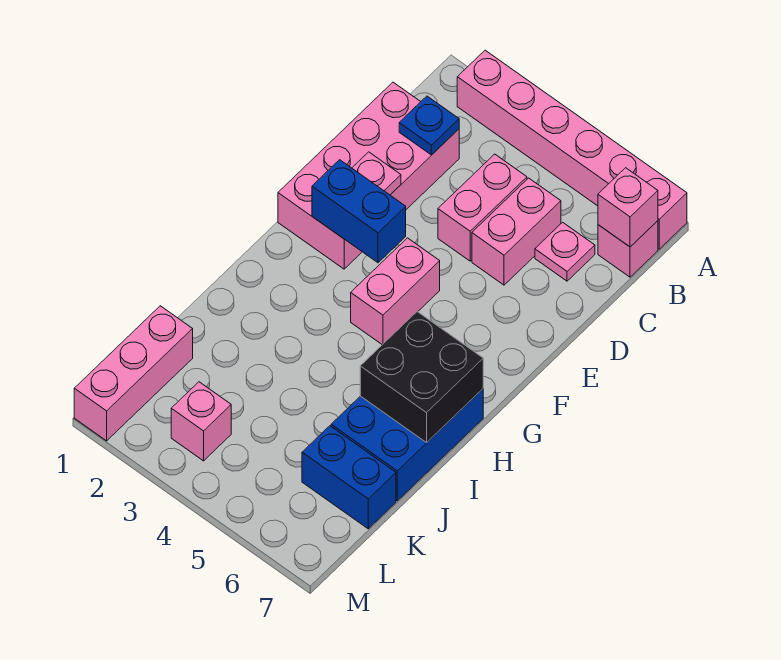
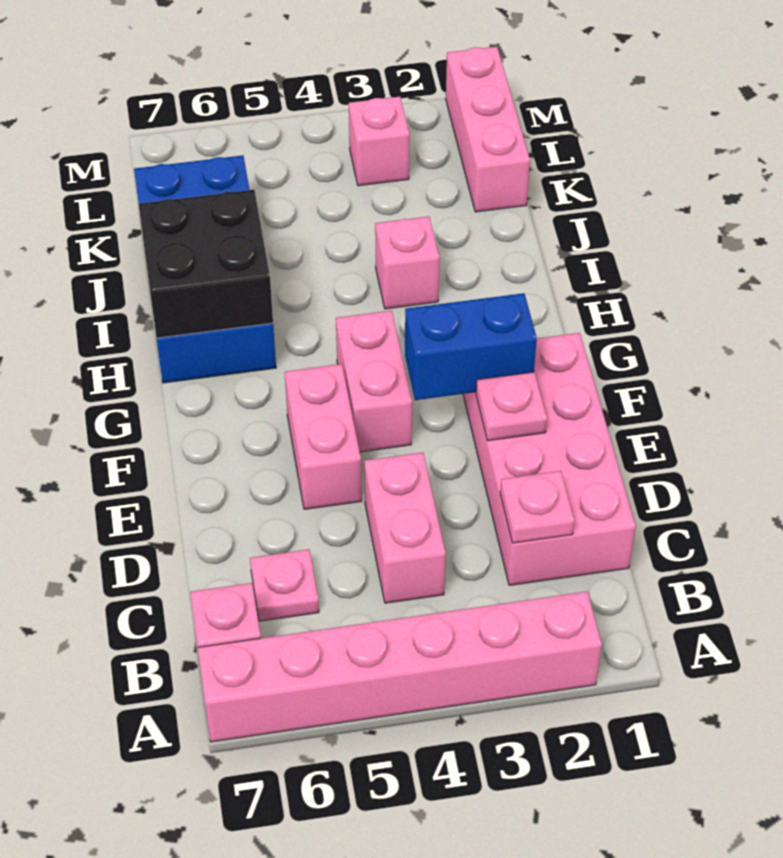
pink brick B7 level 2 -> pink brick I3 level 1
blue plate C2 level 2 -> pink plate C2 level 2
pink brick C5:D5 level 1 -> pink brick E5:F5 level 1

